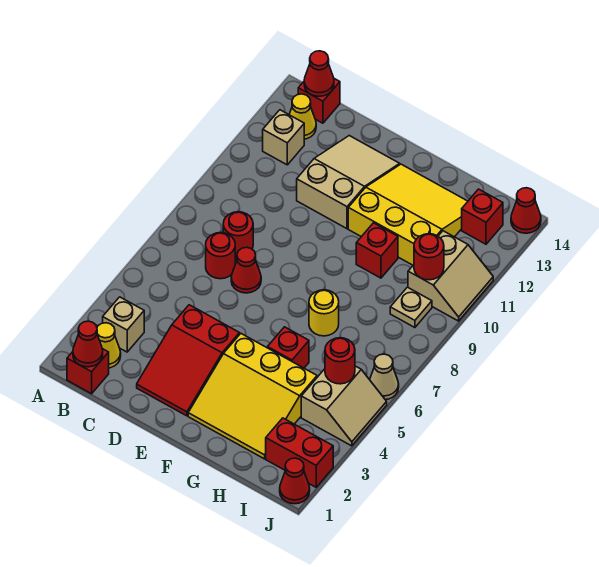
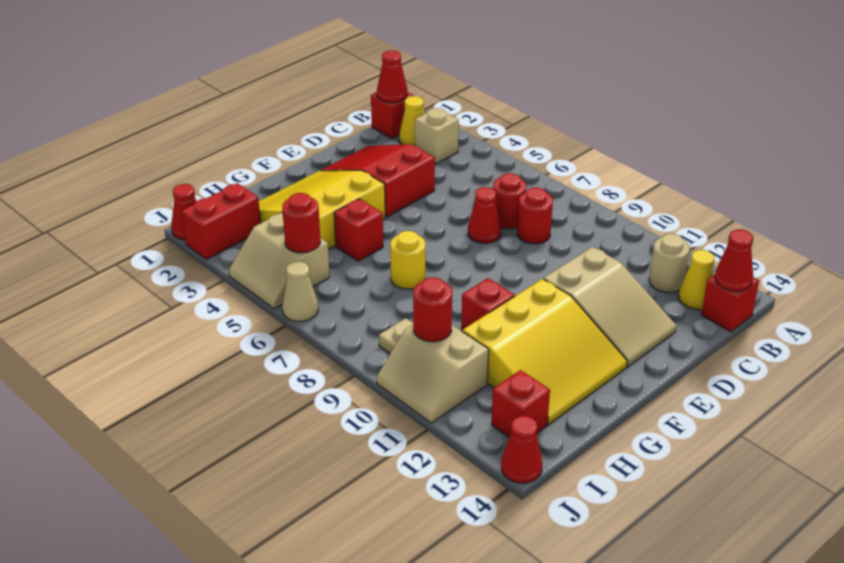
tan brick B12 level 1 -> tan round brick B12 level 1

